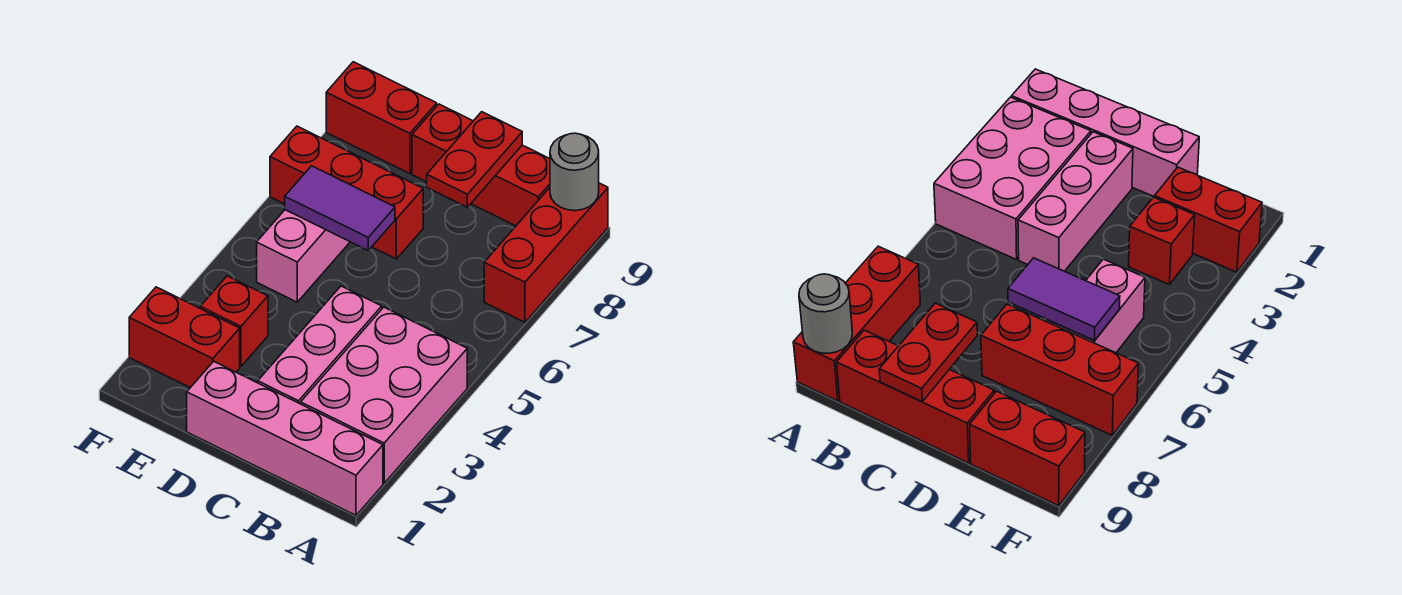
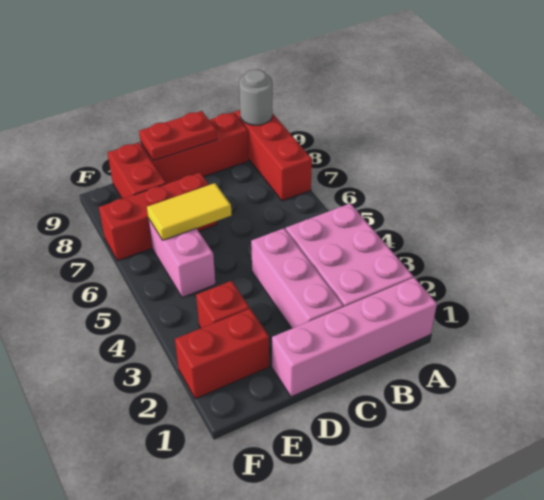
red plate C8:C9 level 2 -> red plate C9:D9 level 2
purple tile D6:E6 level 2 -> yellow tile D6:E6 level 2
red brick E9:F9 level 1 -> red brick E8:E9 level 1

